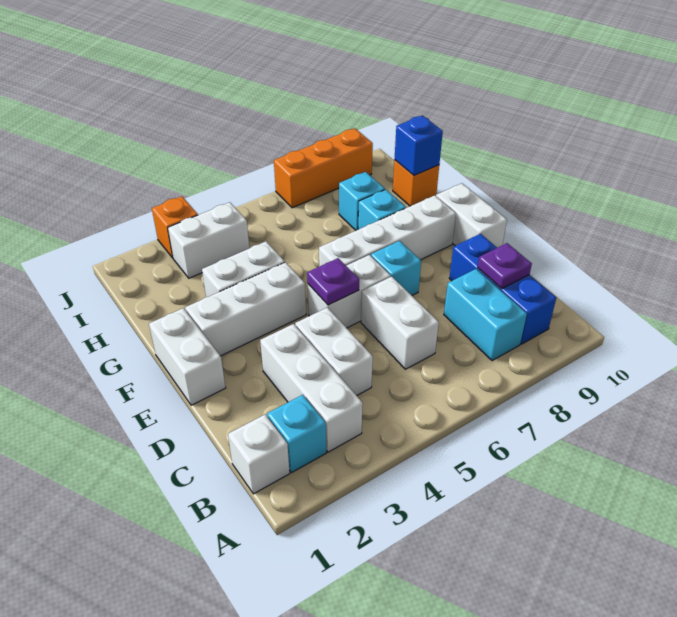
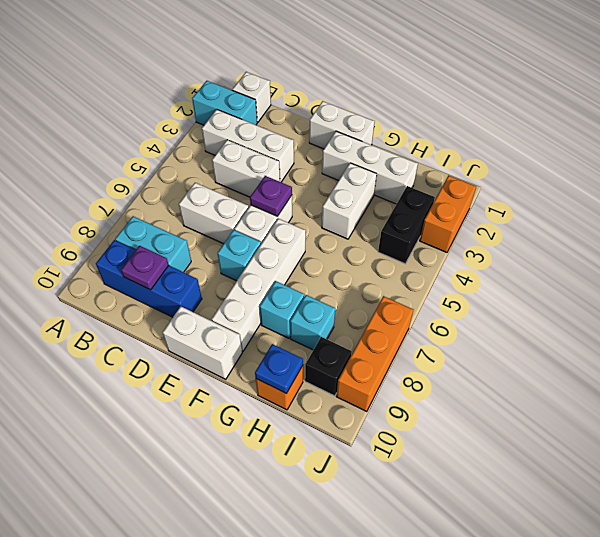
cyan brick B2 level 1 -> cyan brick A2:B2 level 1
white brick F2:F4 level 1 -> white brick F2:H2 level 1
blue brick H10 level 2 -> blue plate H10 level 2
white brick I3:I4 level 1 -> black brick I3:I4 level 1
none -> black brick I9 level 1
orange brick J3 level 1 -> orange brick J2:J3 level 1

